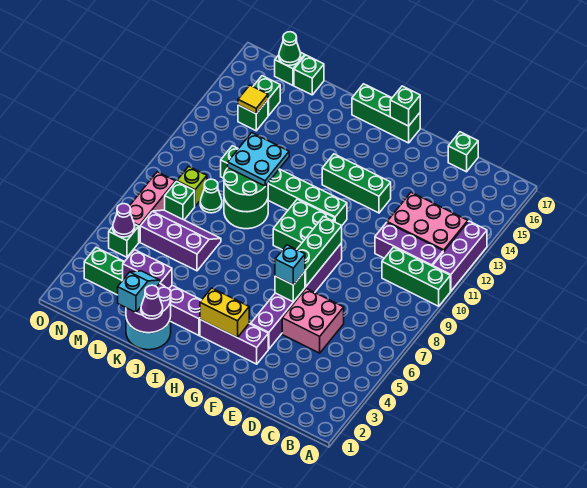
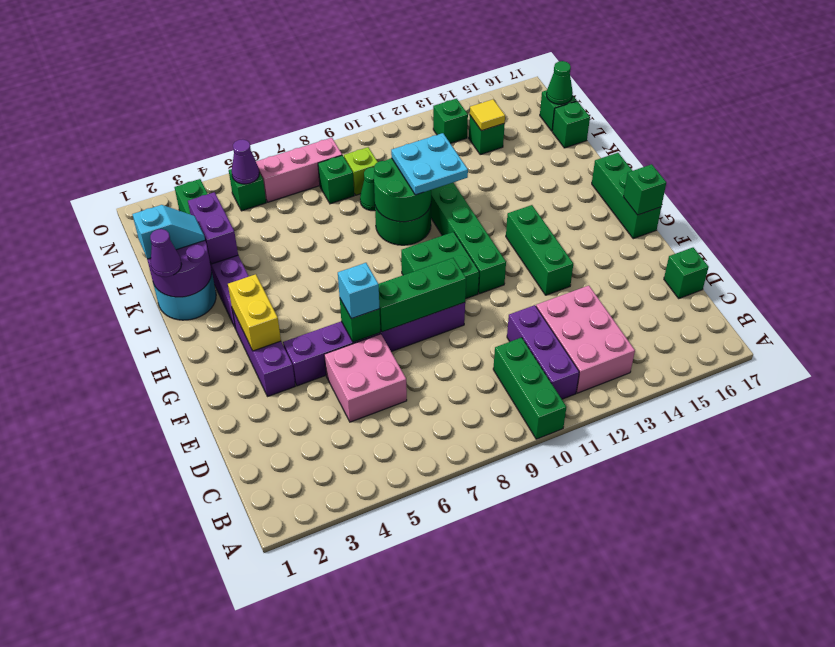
purple brick A11:A13 level 1 -> none
purple slope K6:M7 level 1 top 6 -> none
green brick M15 level 1 -> green brick N13 level 1

